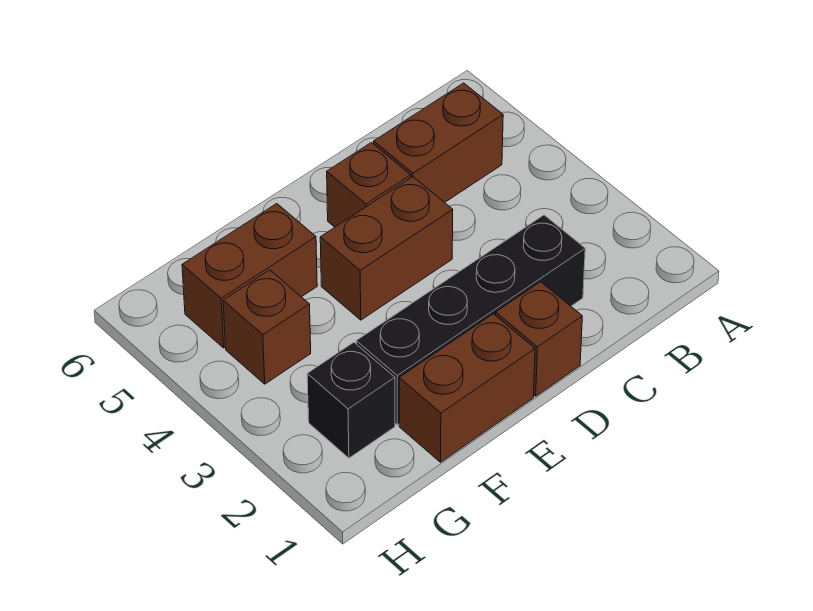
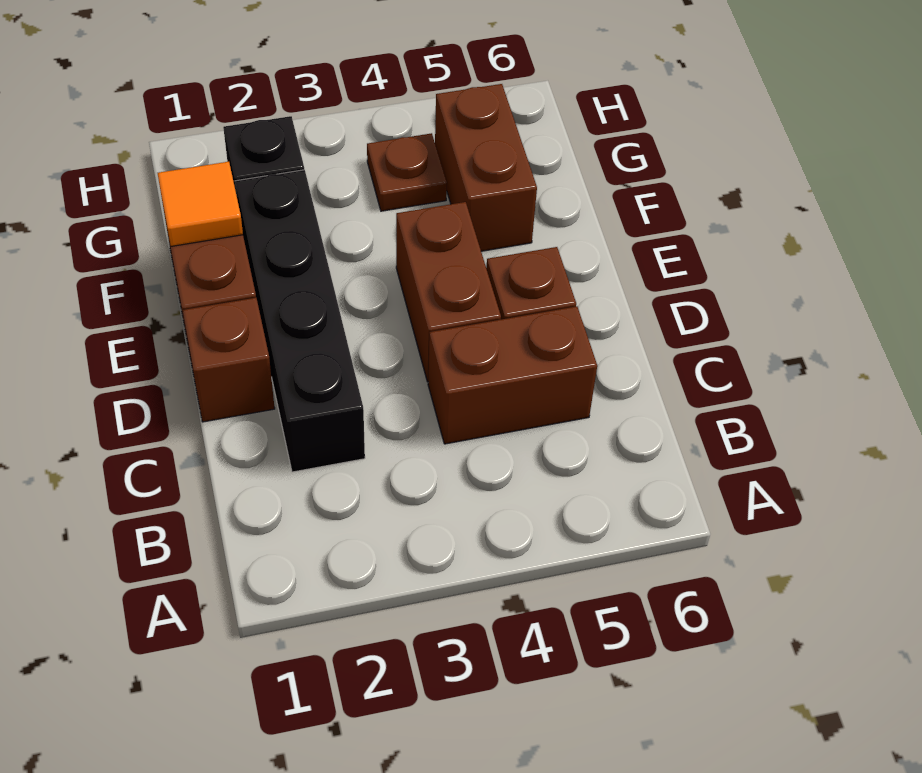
brown brick B5:C5 level 1 -> brown brick C4:C5 level 1
none -> orange tile F1 level 2
brown brick G4 level 1 -> brown plate G4 level 1

